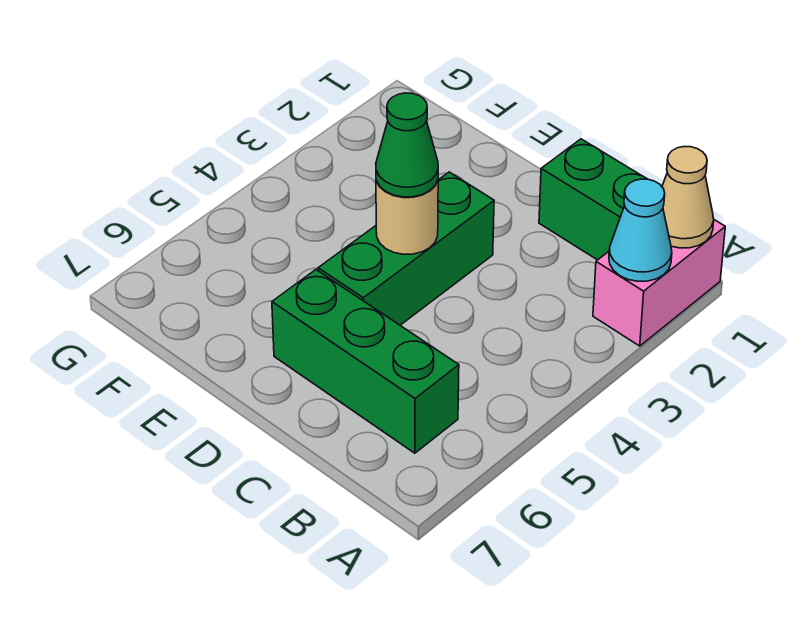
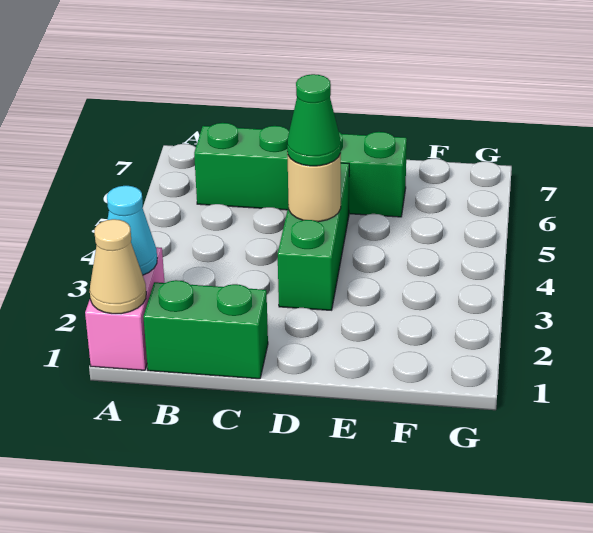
green brick B6:D6 level 1 -> green brick B6:E6 level 1

